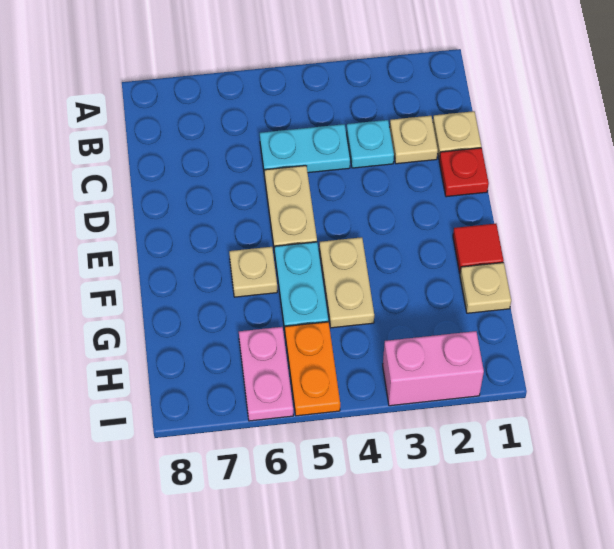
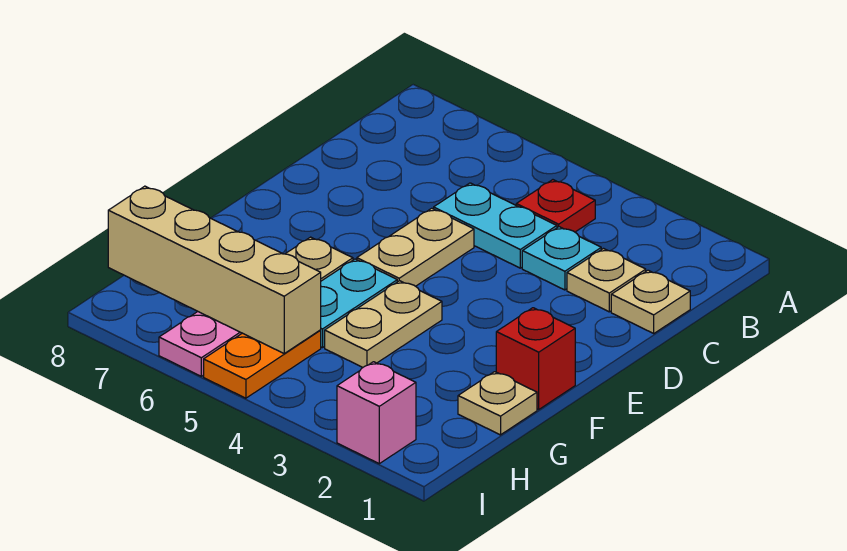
red plate D1 level 1 -> red plate B4 level 1
red tile F1 level 1 -> red brick F1 level 1
none -> tan brick H5:H8 level 2
pink brick I2:I3 level 1 -> pink brick I2 level 1

